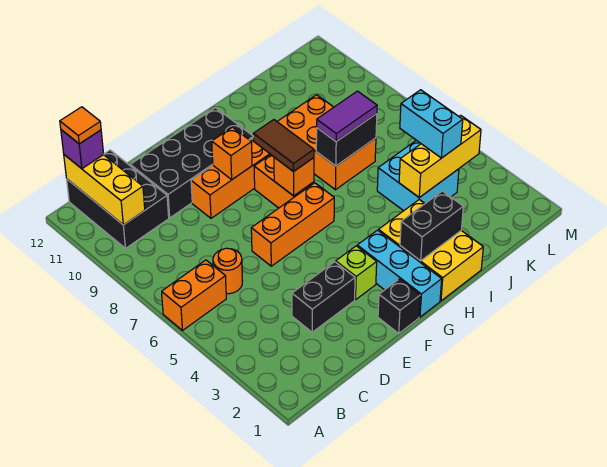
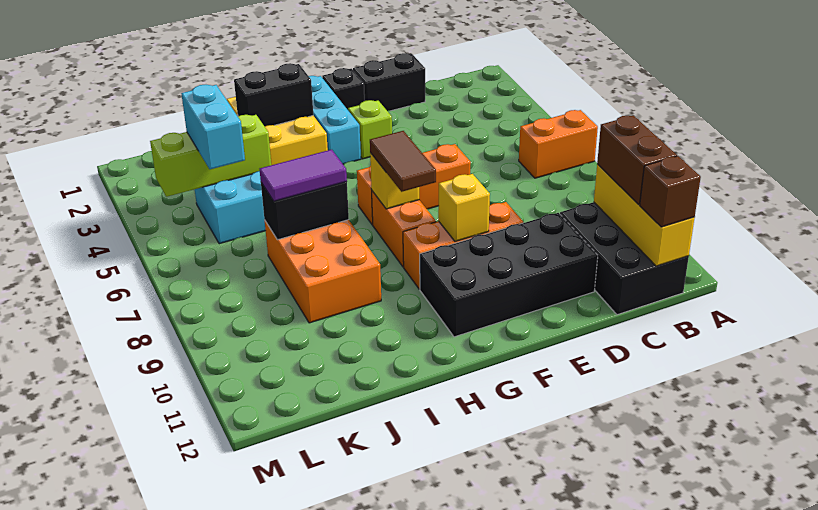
none -> brown brick B10:B11 level 3
purple brick B12 level 3 -> brown brick B12 level 3
orange tile B12 level 4 -> none
orange round brick C6 level 1 -> none
black brick D3:E3 level 1 -> black brick D1:E1 level 1
orange brick F9 level 2 -> yellow brick F9 level 2
orange brick G7 level 2 -> yellow brick G7 level 2
yellow brick J4:L4 level 2 -> lime brick J4:L4 level 2

